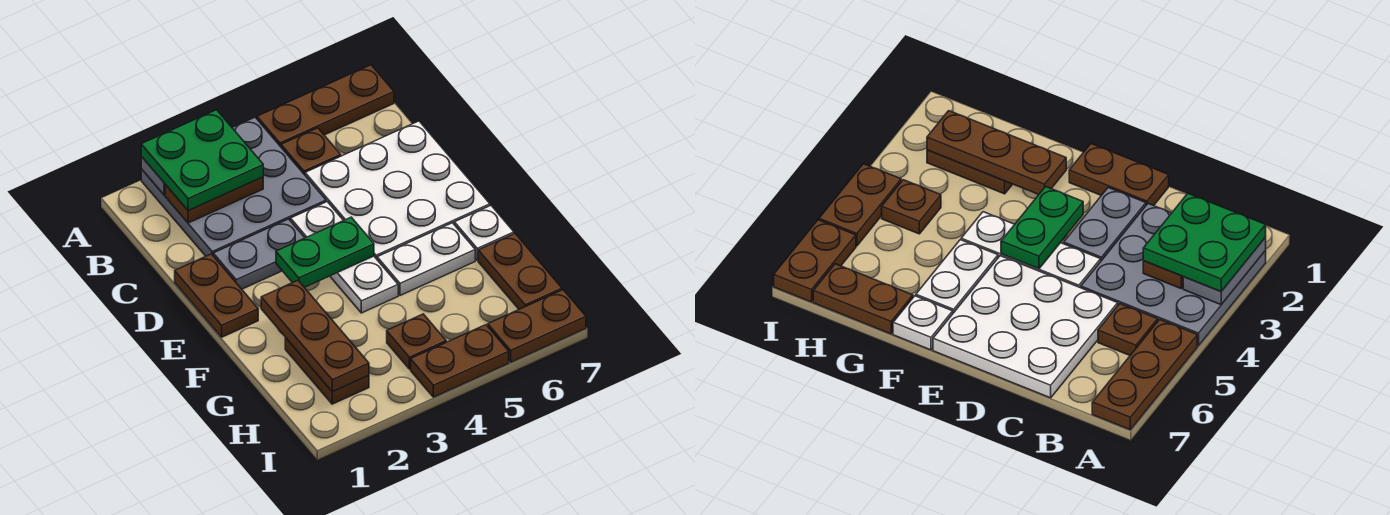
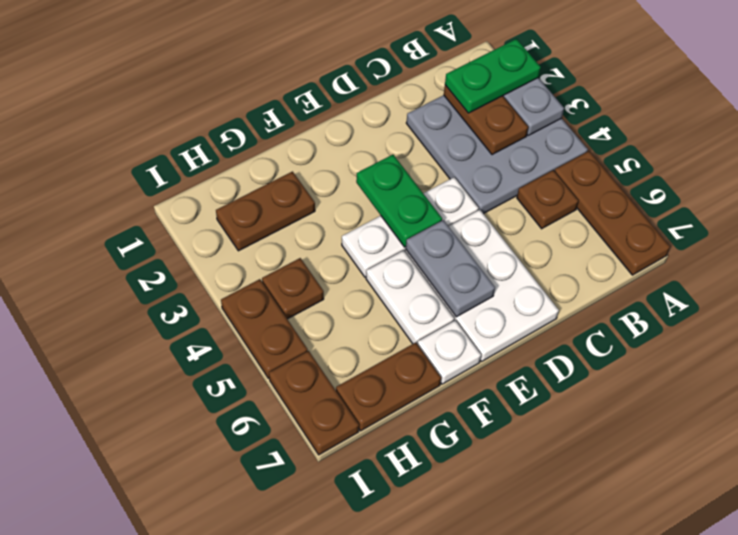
green plate A2:B3 level 3 -> green plate A2:B2 level 3
white plate C5:E7 level 1 -> white plate D5:E7 level 1
brown plate D1:E1 level 1 -> none
grey plate D2:D3 level 1 -> grey plate E5:E6 level 2
brown plate F2:H2 level 2 -> none

